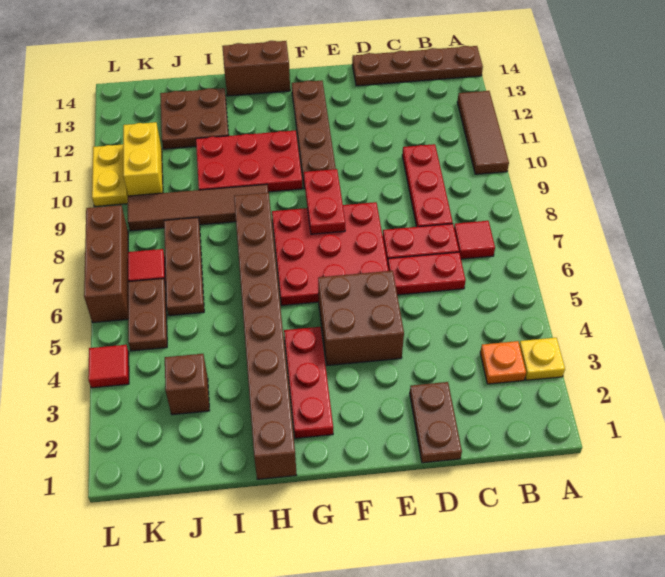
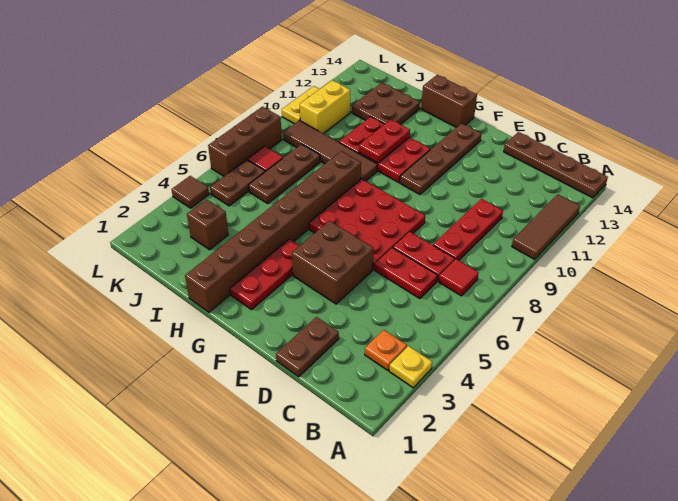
red plate F8:F9 level 2 -> red plate H10:H11 level 2
red tile L4 level 1 -> brown tile L4 level 1

